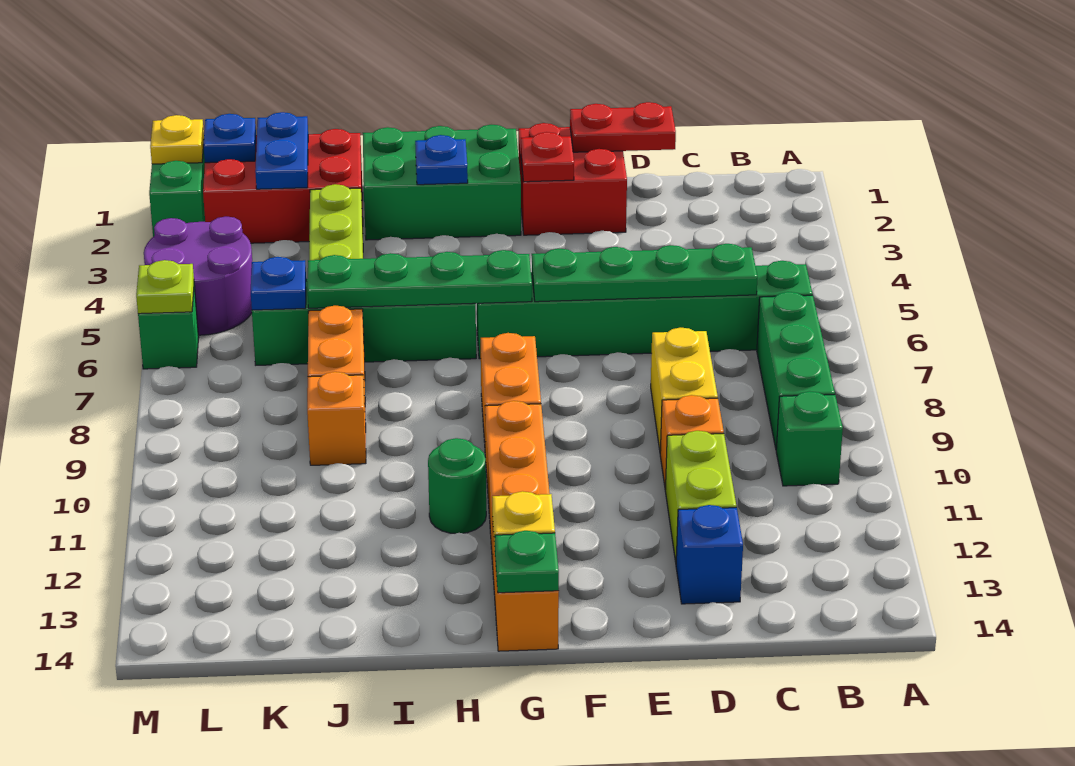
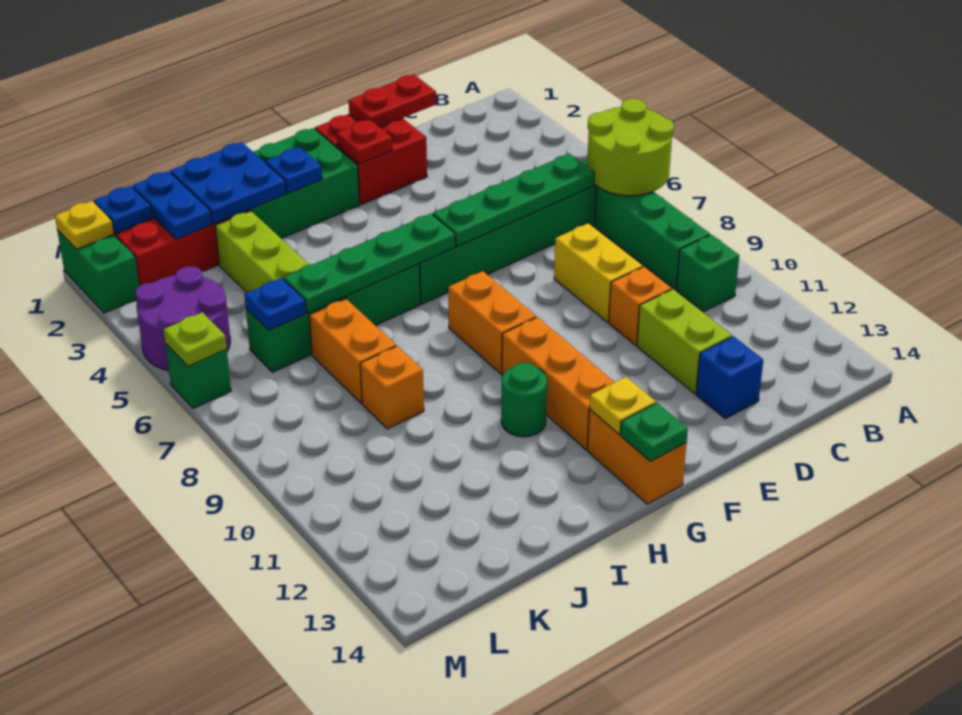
none -> lime round brick A6:B7 level 2
none -> blue plate I1:J2 level 2

